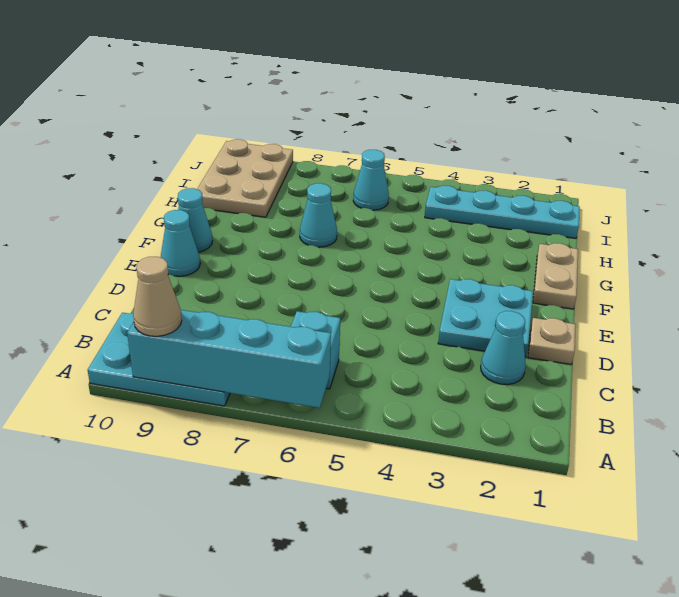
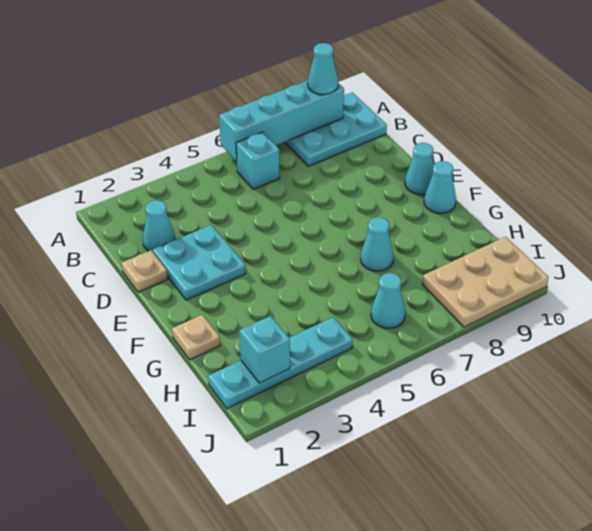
tan cone A9 level 3 -> cyan cone A9 level 3
tan plate F1:G1 level 1 -> tan plate G1 level 1
tan plate H9:J10 level 1 -> tan plate I8:J10 level 1
none -> cyan brick I2 level 2

